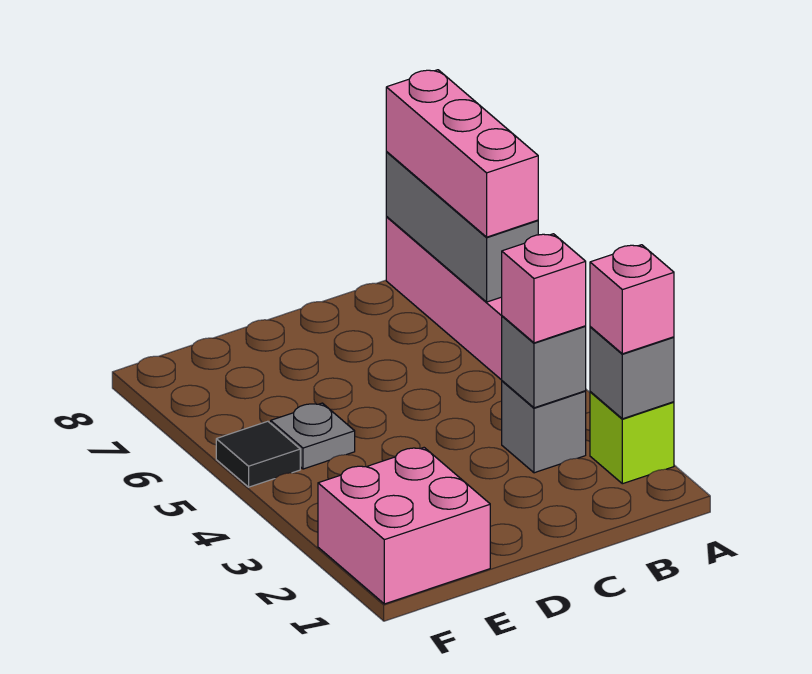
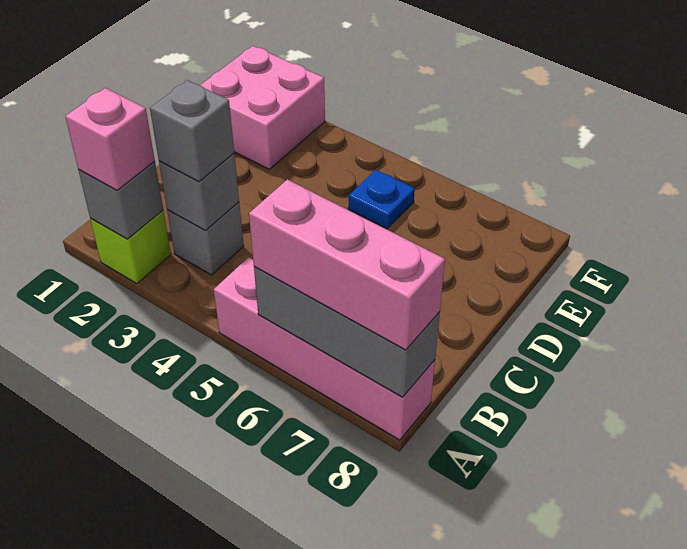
pink brick B3 level 3 -> grey brick B3 level 3
grey plate E5 level 1 -> blue plate E5 level 1
black tile F5 level 1 -> none

